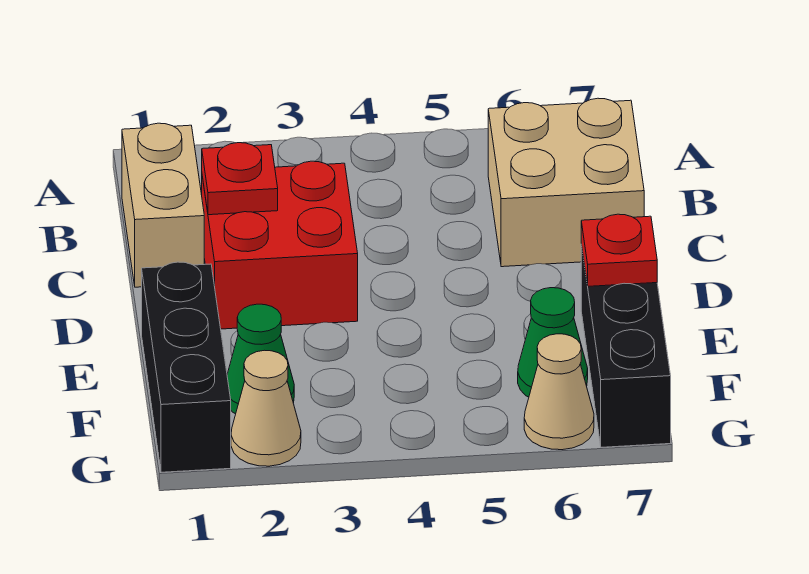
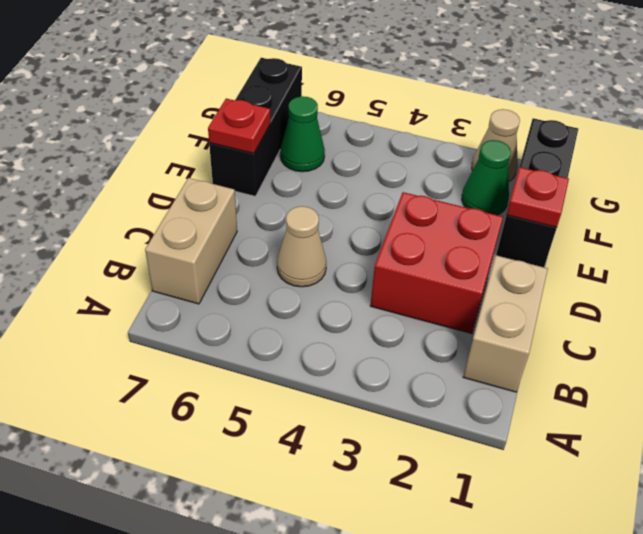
tan brick B6:C7 level 1 -> tan brick B7:C7 level 1
red plate C2 level 2 -> red plate E1 level 2
tan cone G6 level 1 -> tan cone C5 level 1

